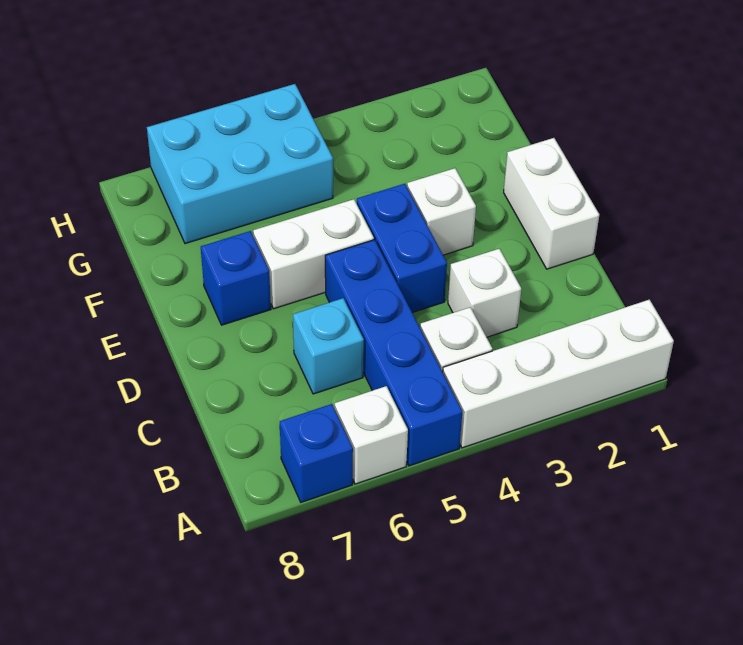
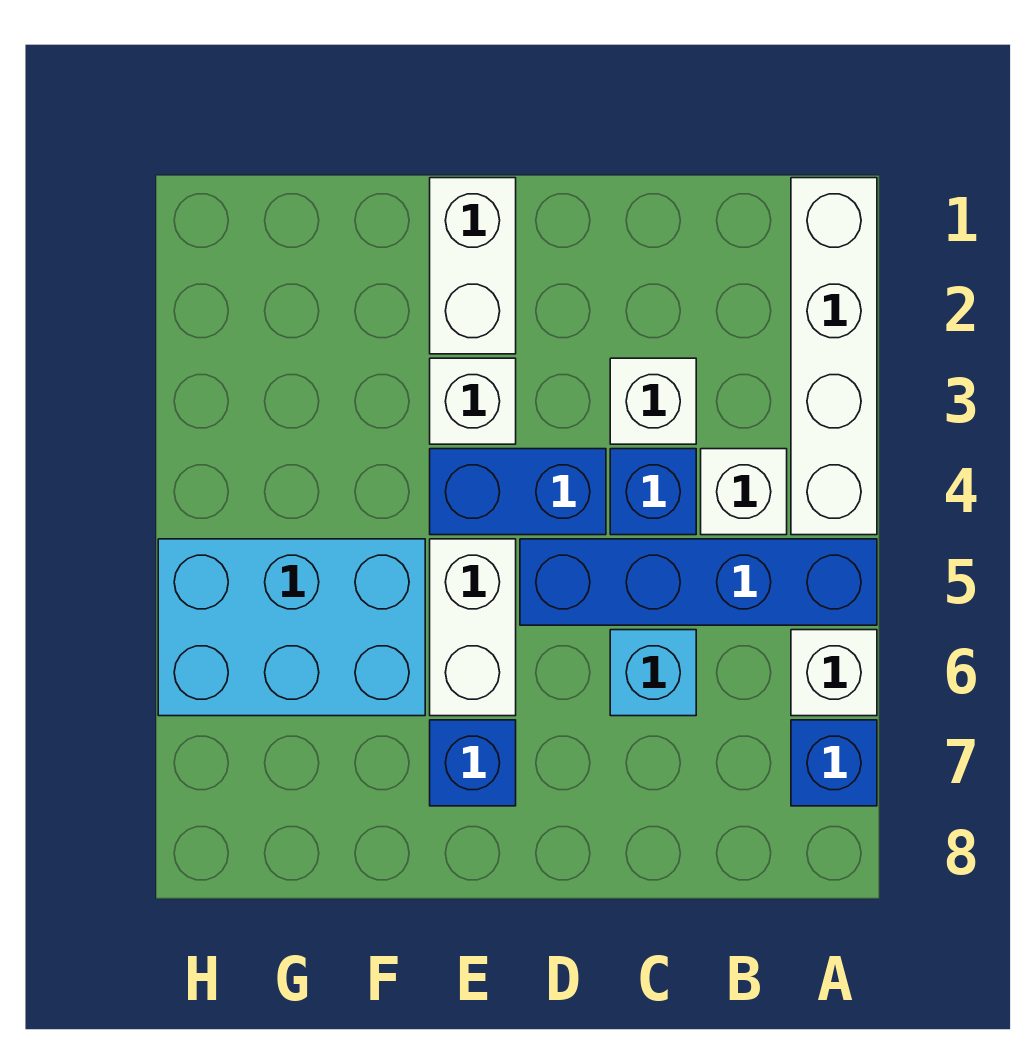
none -> blue brick C4 level 1
white brick D1:E1 level 1 -> white brick E1:E2 level 1
cyan brick G5:H7 level 1 -> cyan brick F5:H6 level 1

